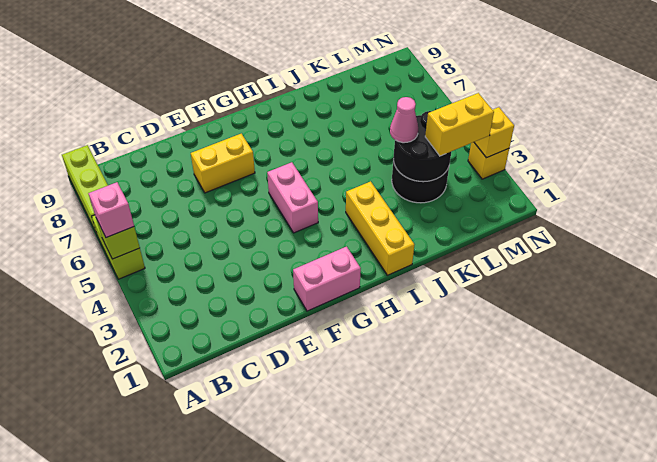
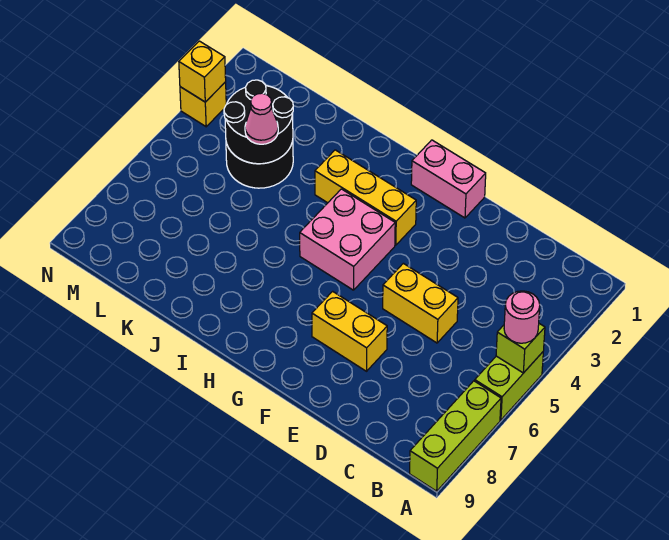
pink brick A5 level 3 -> pink round brick A5 level 3
pink brick G4:G5 level 1 -> pink brick G4:H5 level 1
yellow brick I1:I3 level 1 -> yellow brick G3:I3 level 1
yellow brick L3:M3 level 3 -> yellow brick D5:E5 level 1

